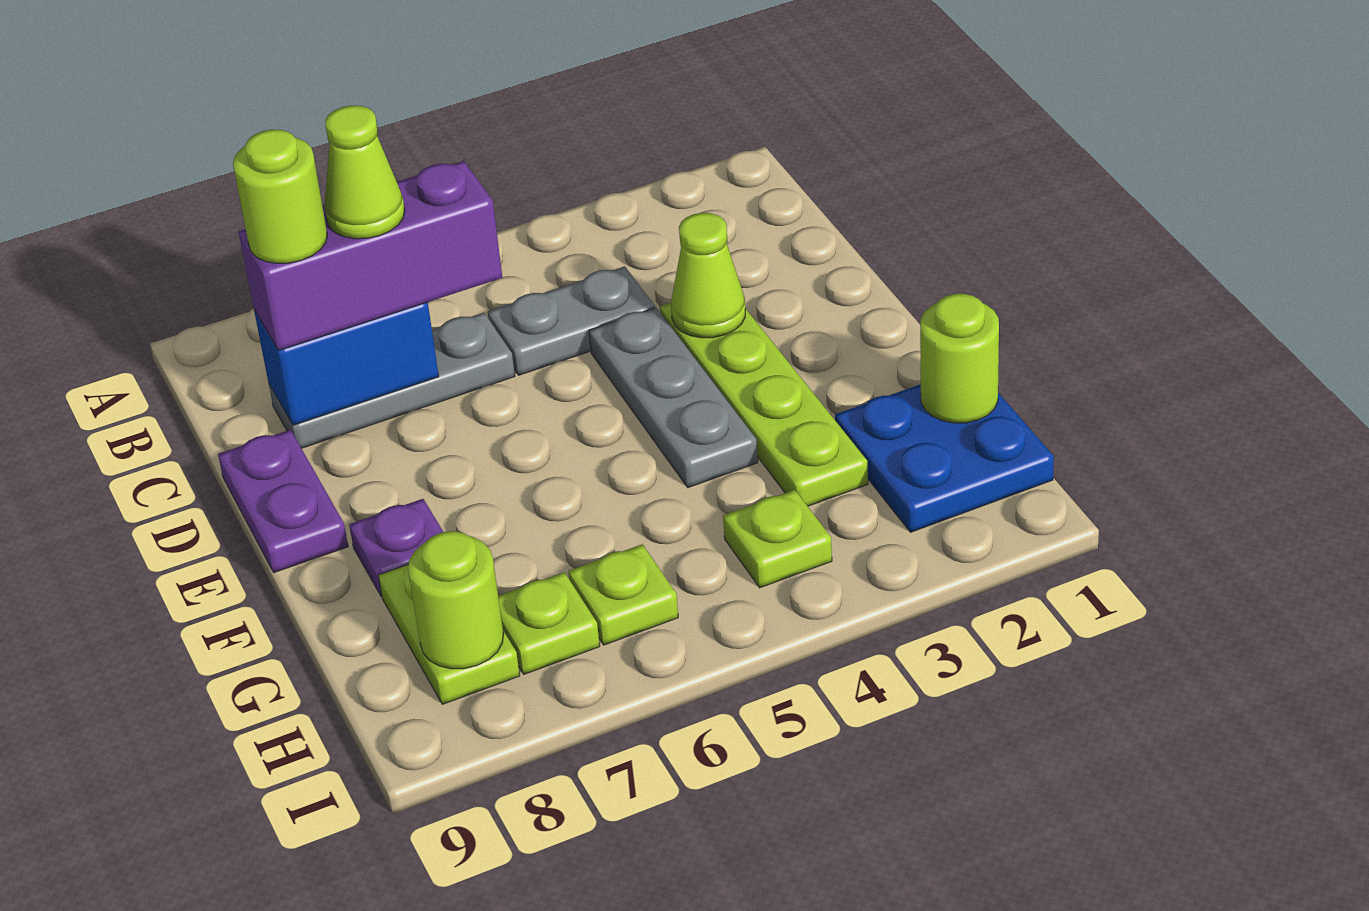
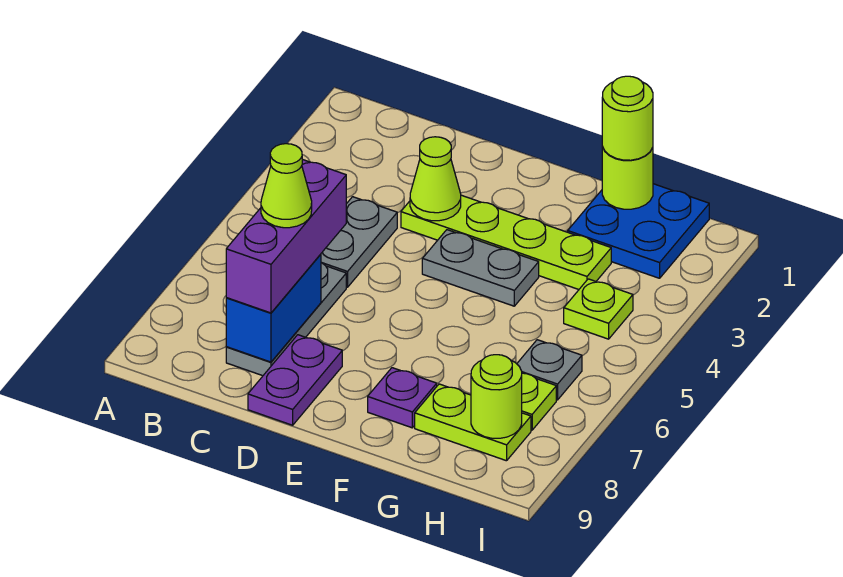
lime round brick C8 level 4 -> lime round brick G1 level 3
grey plate D4:F4 level 1 -> grey plate E4:F4 level 1
purple plate D9:E9 level 1 -> purple plate D8:D9 level 1
lime plate H6 level 1 -> grey plate H6 level 1

